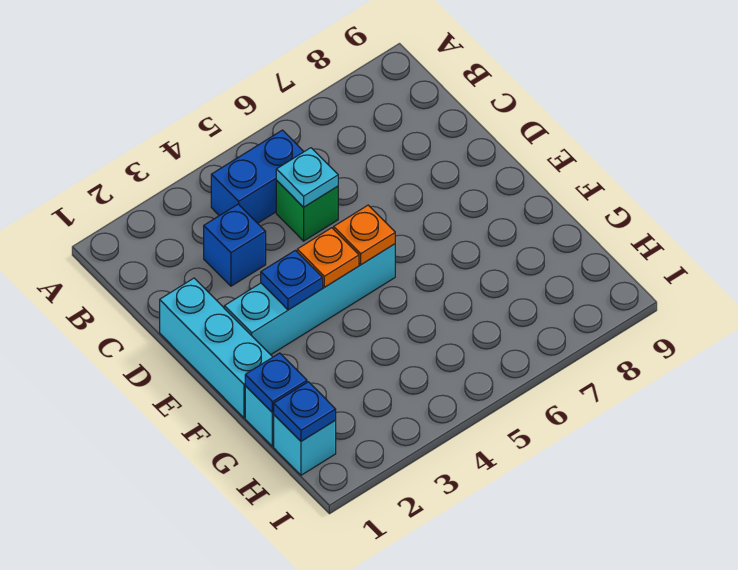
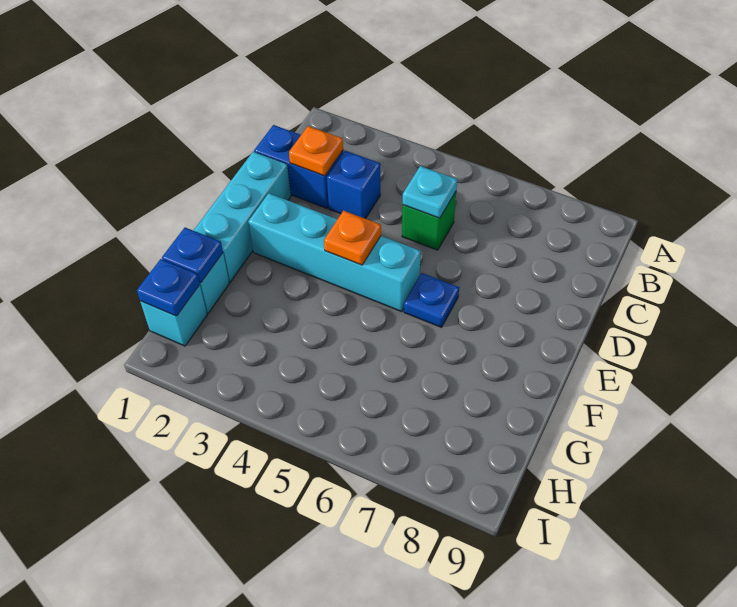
blue brick B4:B5 level 1 -> blue brick C1:C2 level 1
blue plate E3 level 2 -> blue plate E6 level 1
orange plate E5 level 2 -> orange plate C2 level 2

